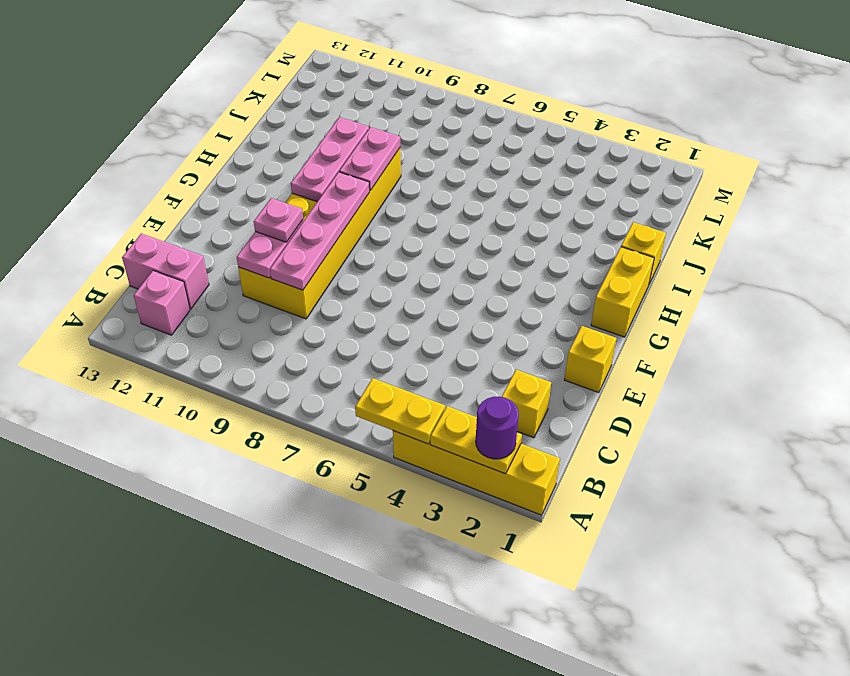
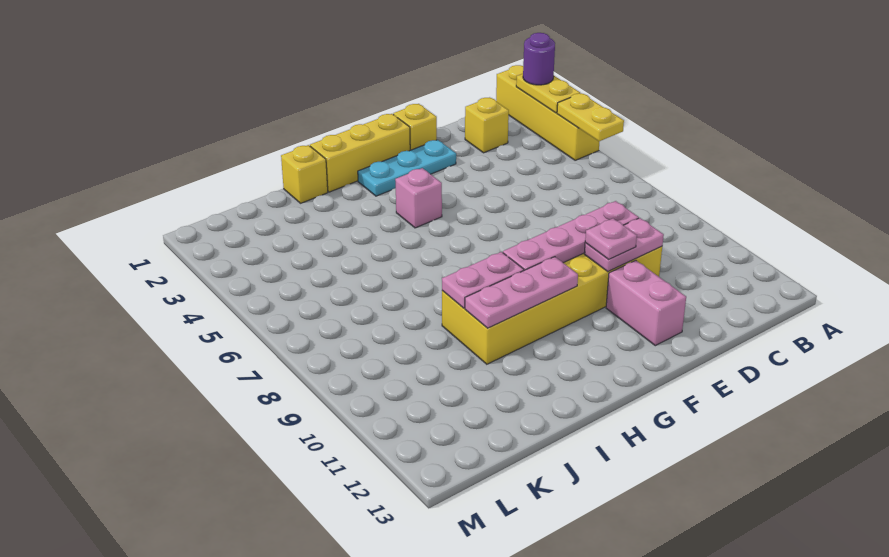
pink brick B12 level 1 -> pink brick G4 level 1
pink brick C12:C13 level 1 -> pink brick E11:E12 level 1
none -> cyan plate E2:G2 level 1
yellow brick G1:H1 level 1 -> yellow brick F1:H1 level 1

